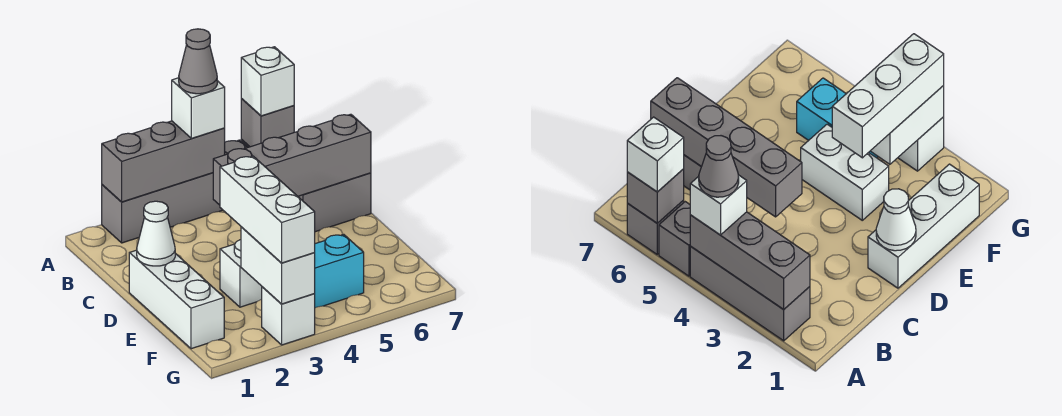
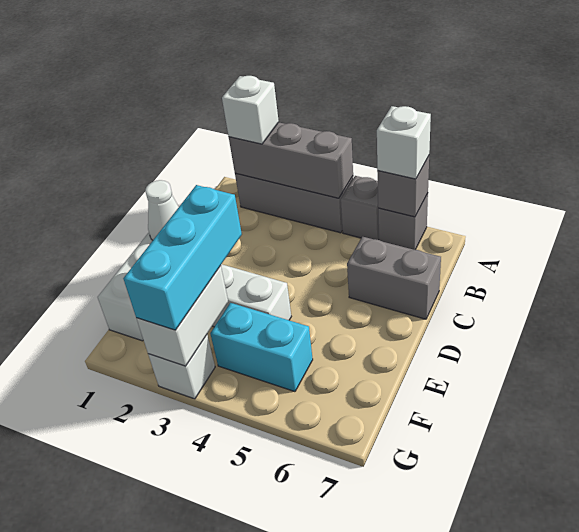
white brick A4 level 3 -> white brick A2 level 3
grey cone A4 level 4 -> none
grey brick C4:C7 level 2 -> none
white brick E3:G3 level 3 -> cyan brick E3:G3 level 3

